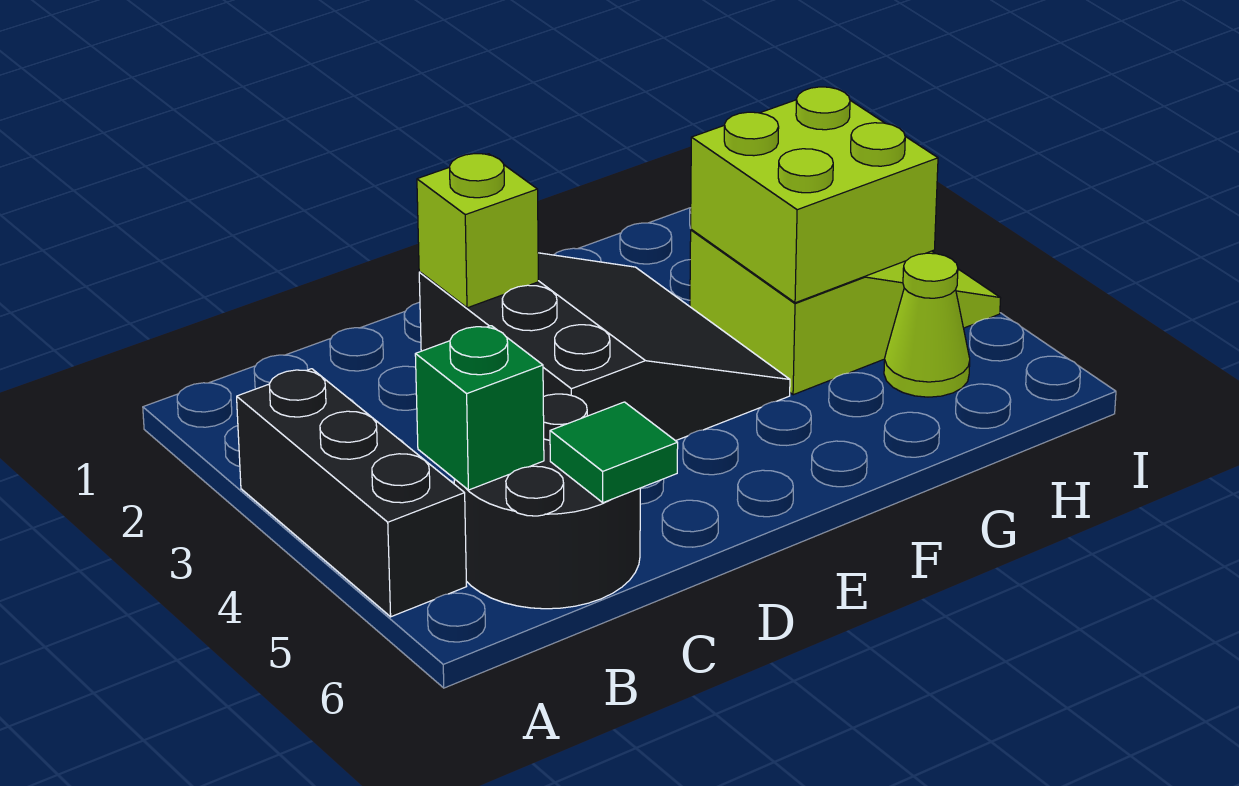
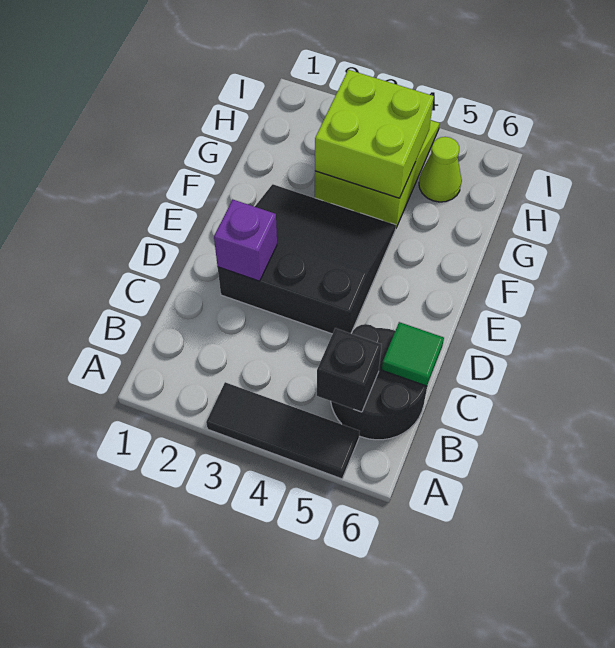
black brick A3:A5 level 1 -> black tile A3:A5 level 1
green brick B5 level 2 -> black brick B5 level 2
lime brick D2 level 2 -> purple brick D2 level 2

